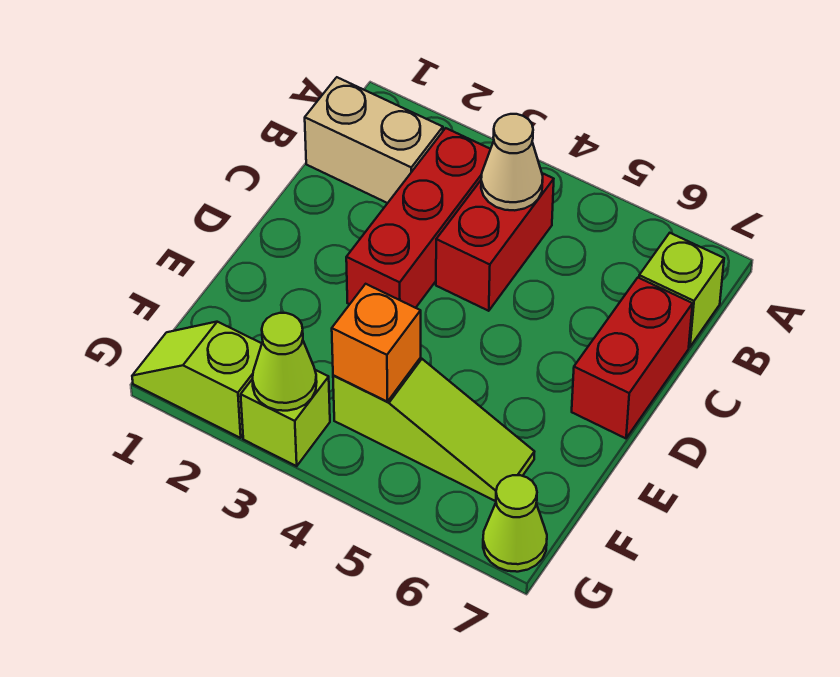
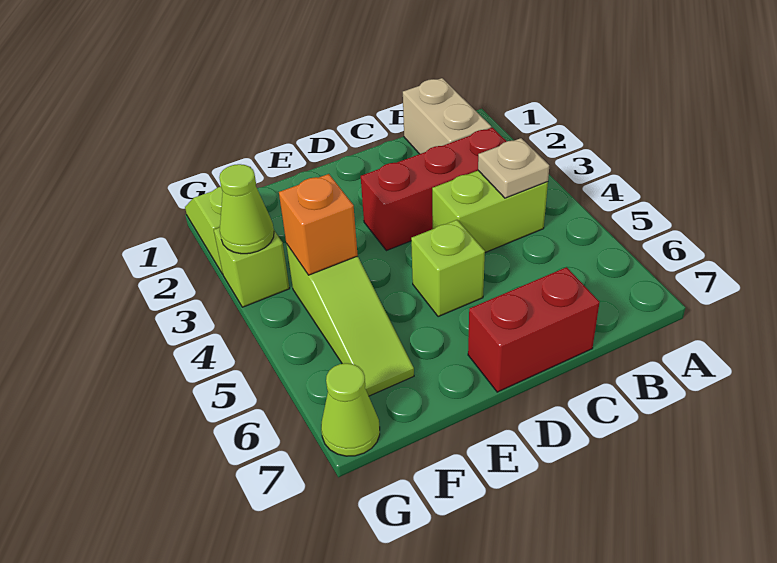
red brick B4:C4 level 1 -> lime brick B4:C4 level 1
tan cone B4 level 2 -> tan plate B4 level 2
lime brick B7 level 1 -> lime brick D5 level 1

